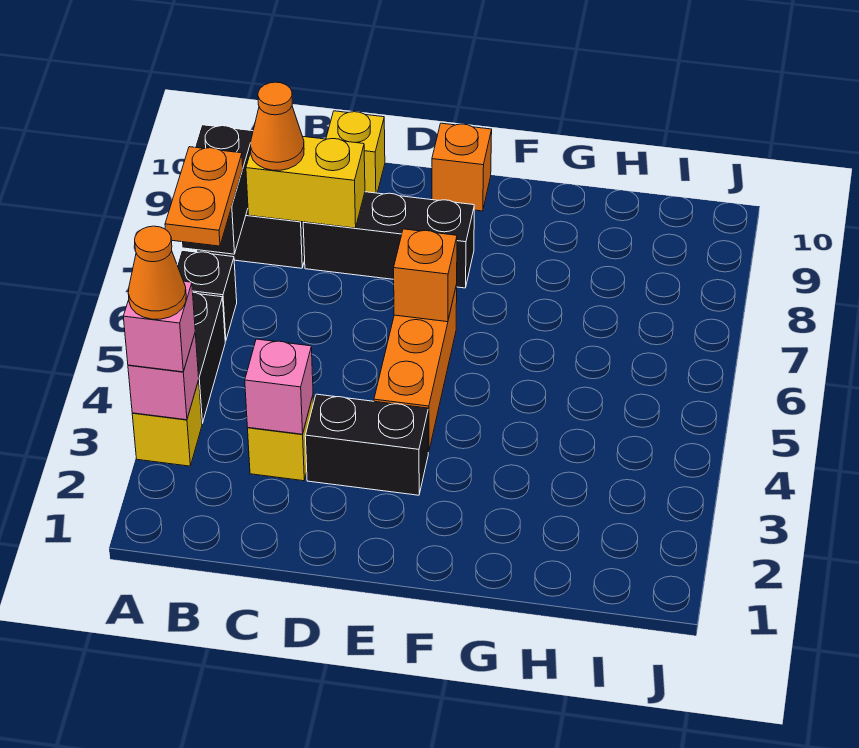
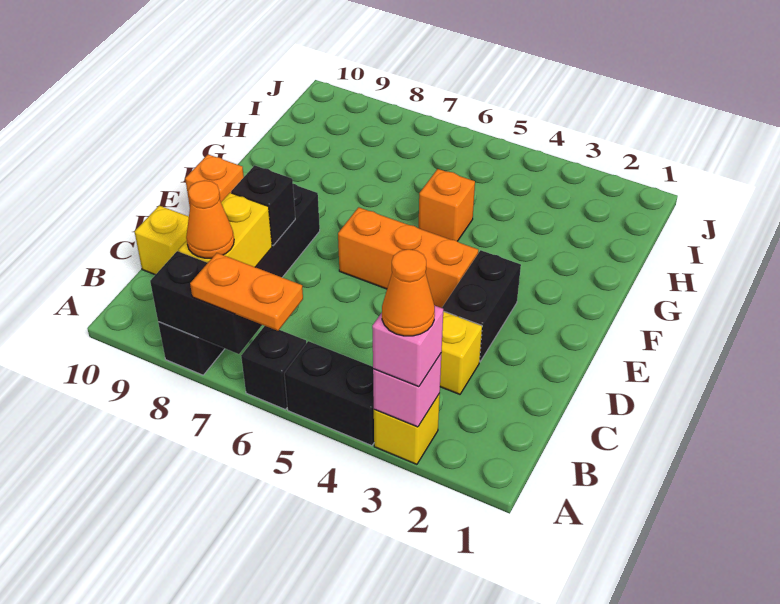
pink brick C3 level 2 -> none
none -> black brick D8 level 2
orange brick E6 level 2 -> orange brick G5 level 1

